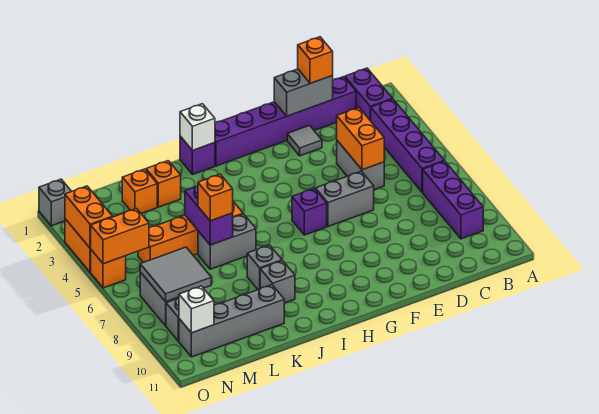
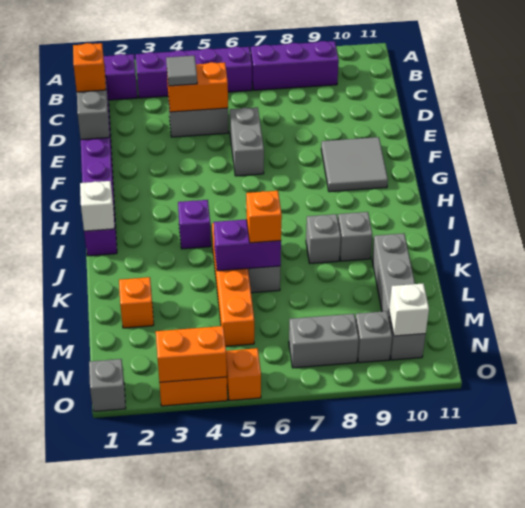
grey tile E2 level 1 -> grey tile D4 level 3
purple brick G6 level 1 -> purple brick I4 level 1
orange brick K2 level 1 -> none
grey tile M7:N8 level 2 -> grey tile F9:G10 level 1
orange brick N5:O5 level 2 -> none

